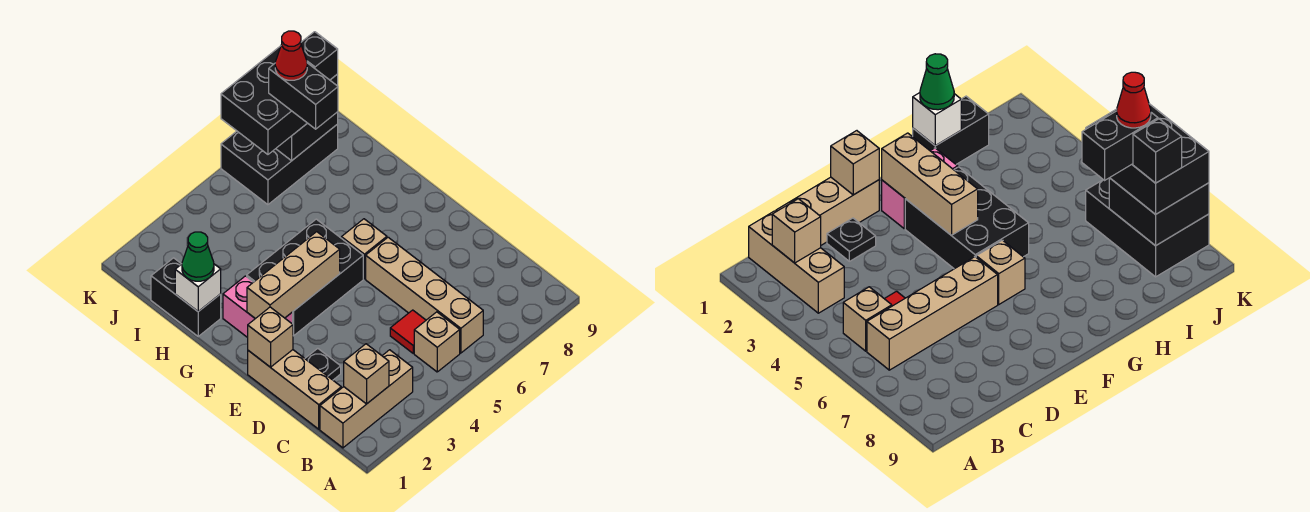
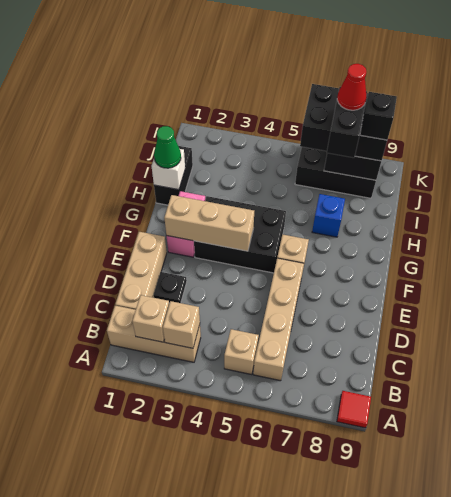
red tile C5 level 1 -> red tile A9 level 1
tan brick E1 level 2 -> tan brick B3 level 2
none -> blue brick H7 level 1

